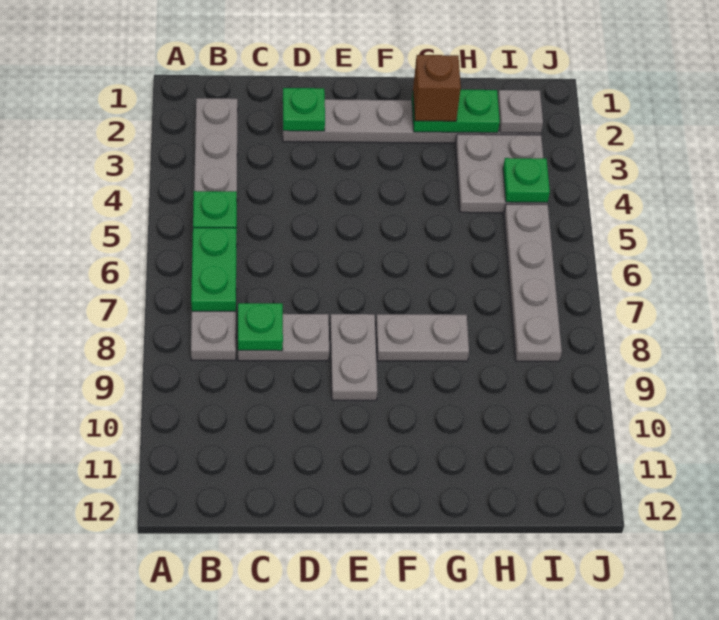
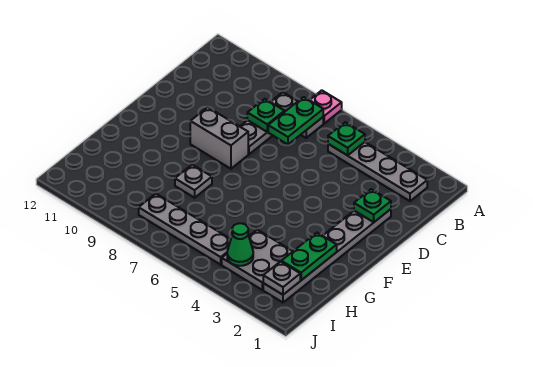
none -> pink plate A7 level 1
green plate B6:B7 level 2 -> green plate B7:C7 level 2
grey plate E8:E9 level 1 -> grey brick E8:E9 level 1
grey plate F8:G8 level 1 -> grey plate G8 level 1
brown brick G2 level 3 -> none
green plate I4 level 2 -> green cone I4 level 2

